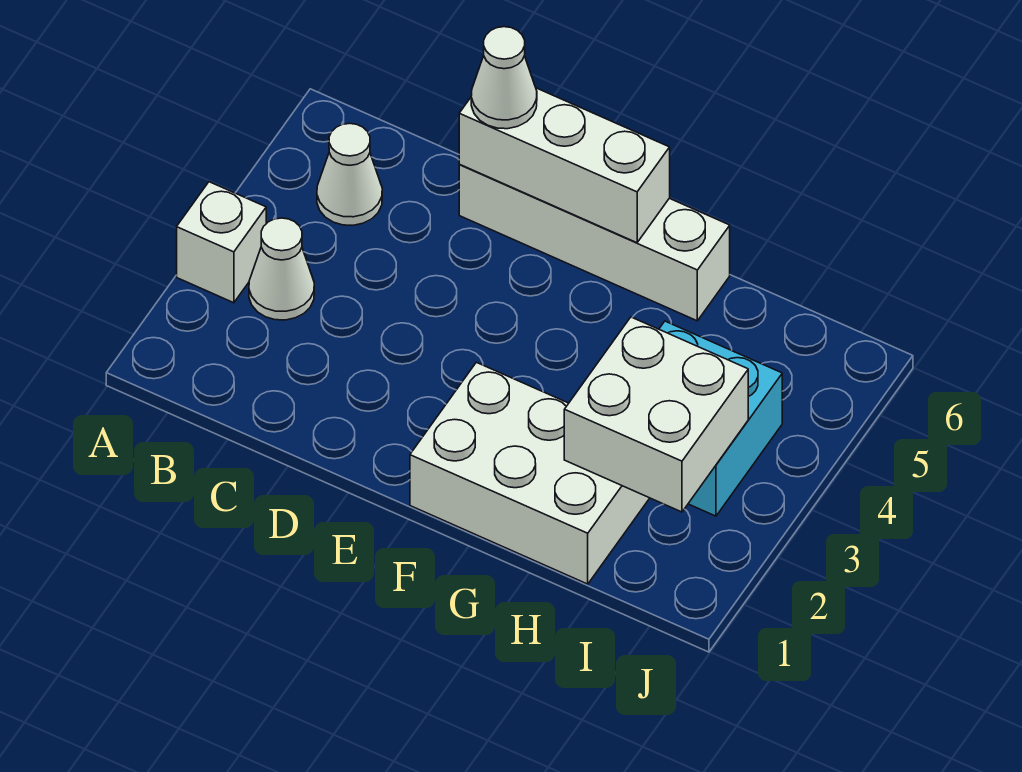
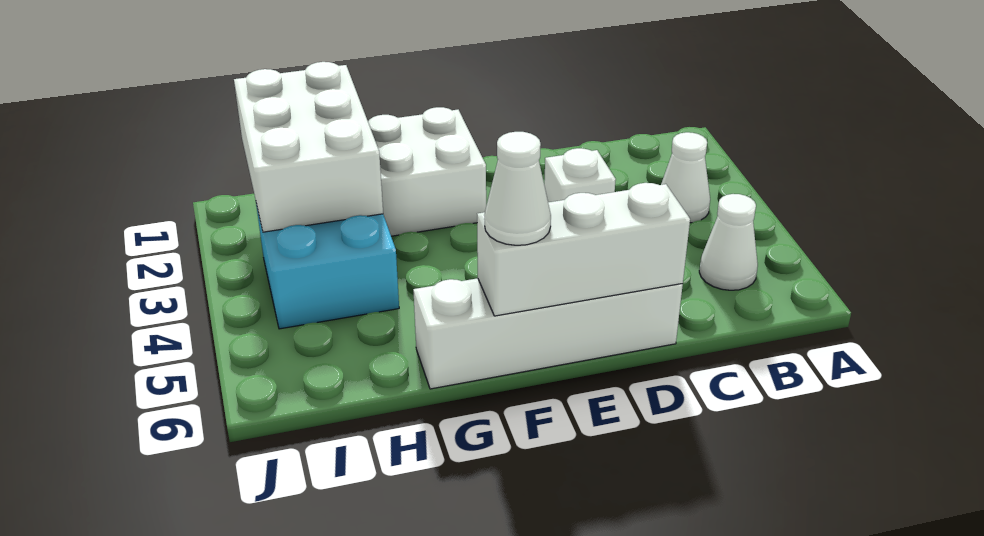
white brick A3 level 1 -> white brick D3 level 1
white cone D6 level 3 -> white cone F6 level 3
white brick H2:I3 level 2 -> white brick H1:I3 level 2

